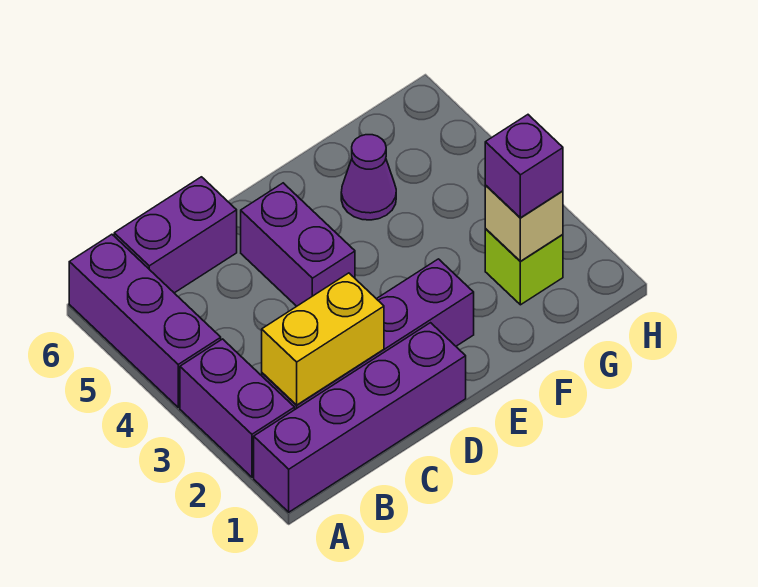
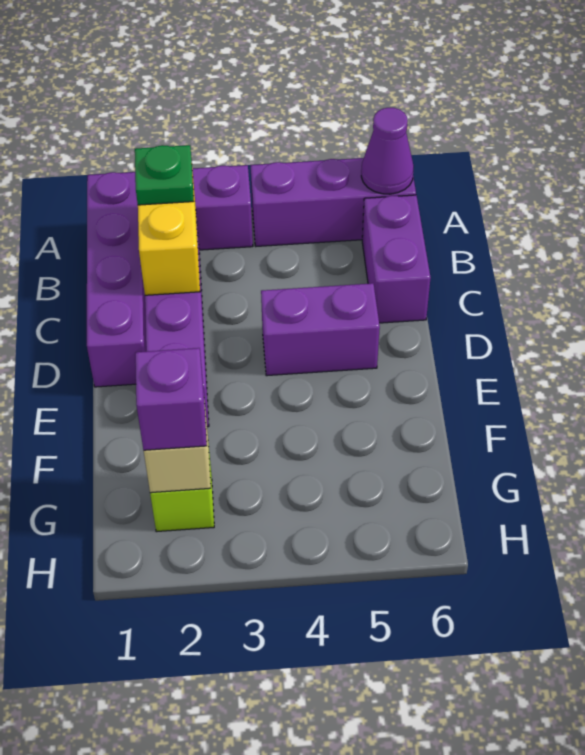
none -> green plate B2 level 3
purple cone F5 level 1 -> purple cone A6 level 2

